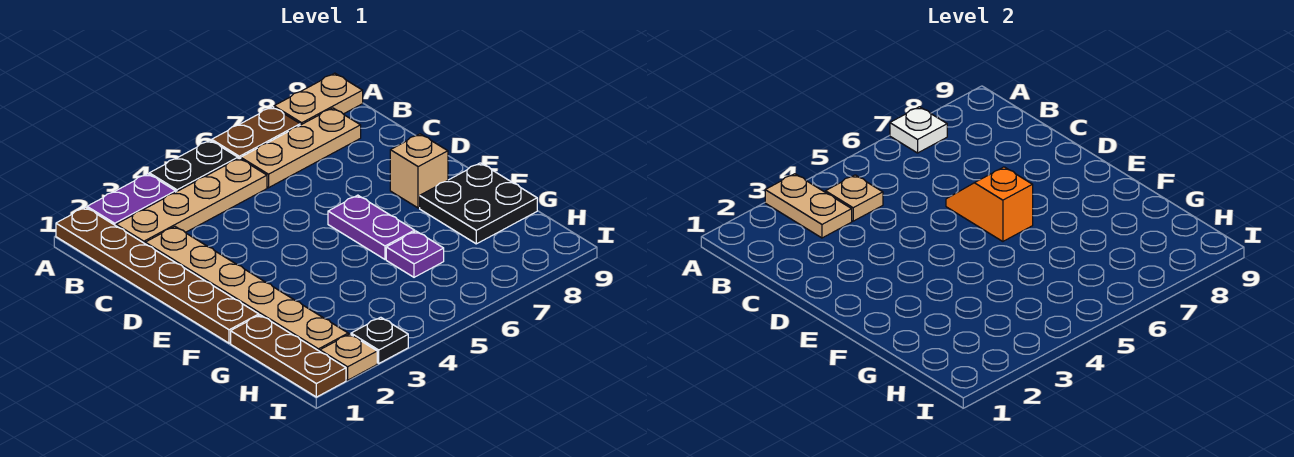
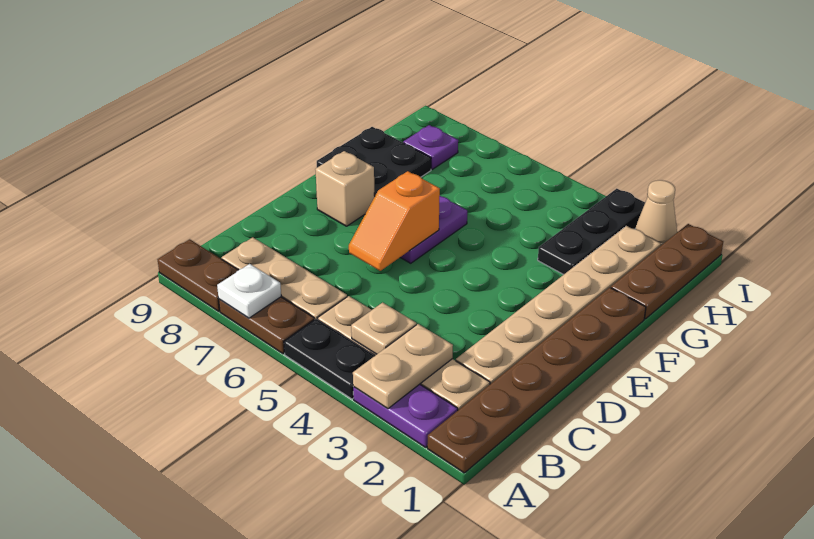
tan plate A8:A9 level 1 -> brown plate A8:A9 level 1
purple plate G6 level 1 -> purple plate H8 level 1
tan plate I2 level 1 -> tan cone I2 level 1
black plate I3 level 1 -> black plate G3:I3 level 1

